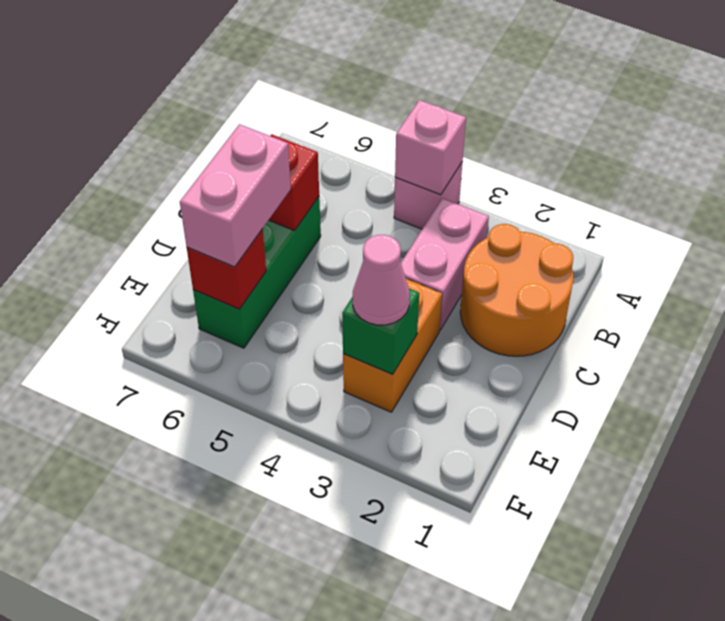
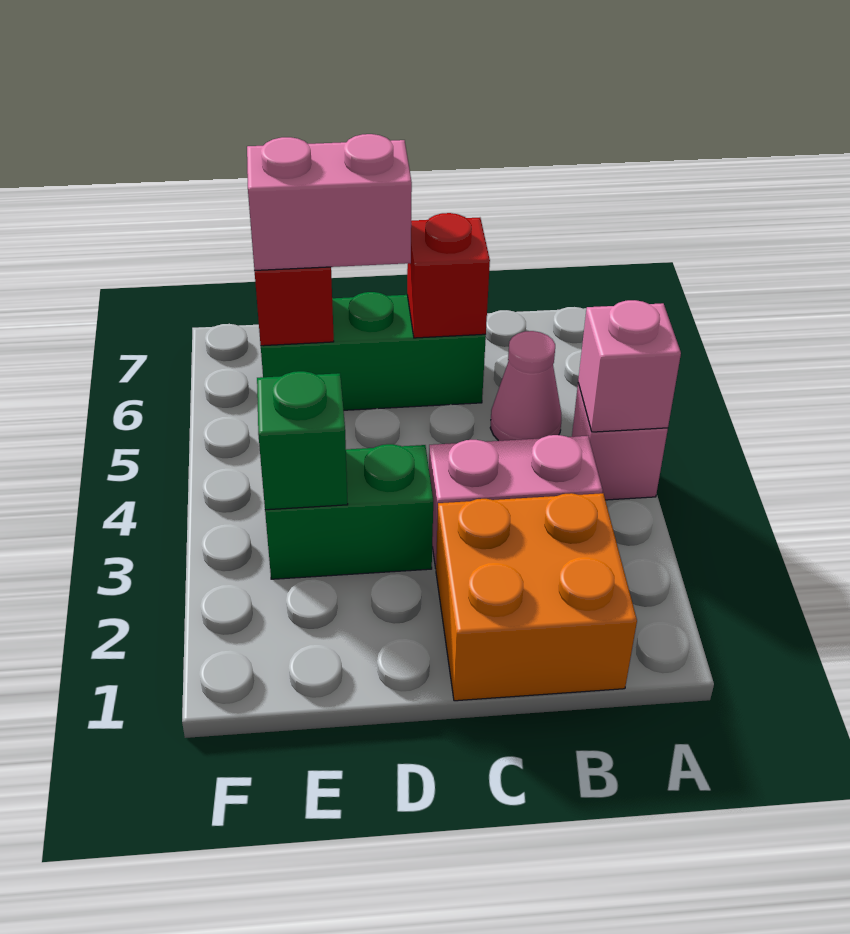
orange round brick B1:C2 level 1 -> orange brick B1:C2 level 1
orange brick D3:E3 level 1 -> green brick D3:E3 level 1
pink cone E3 level 3 -> pink cone B5 level 1

